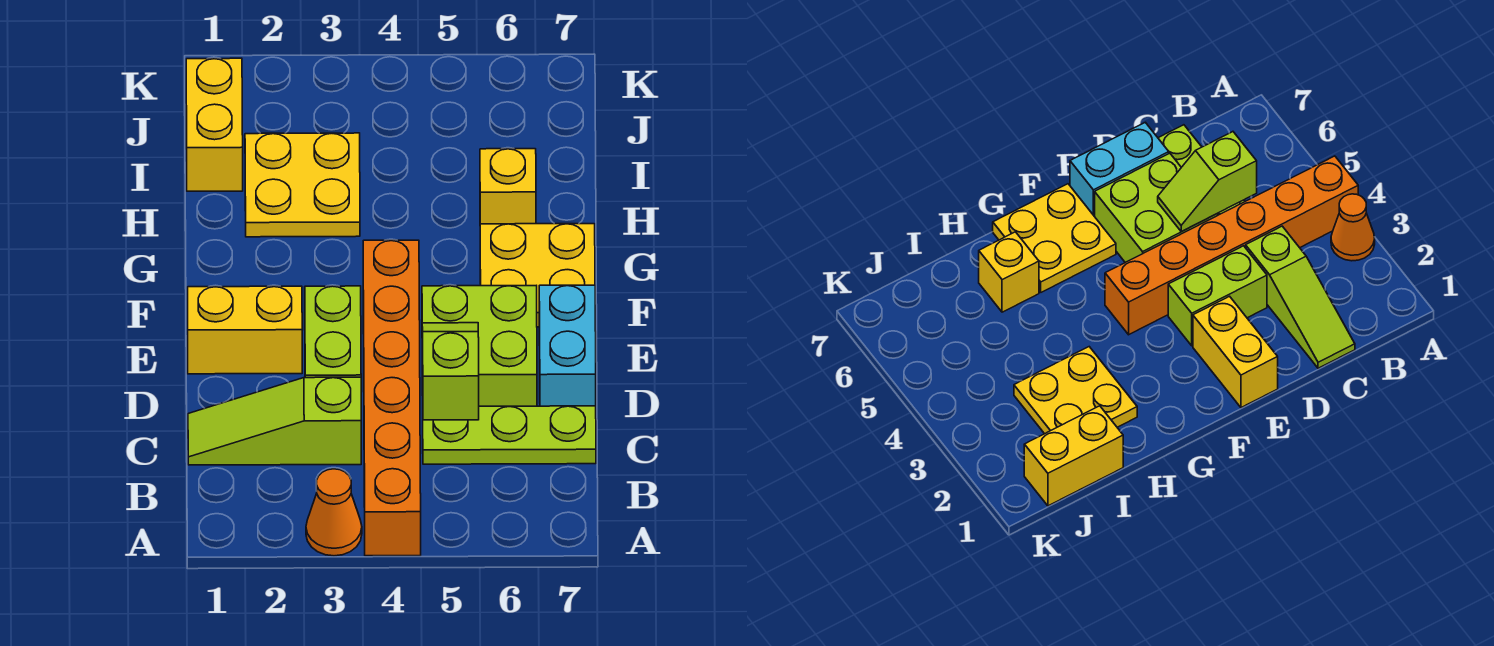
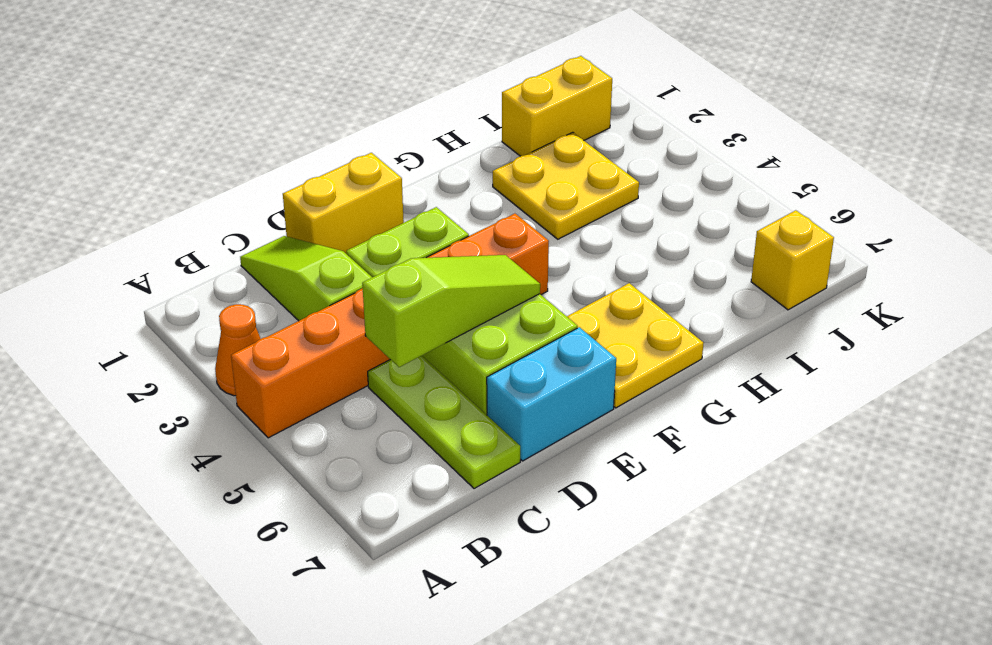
lime slope C5:D5 level 2 top C -> lime slope C5:E5 level 2 top C
yellow brick E1:E2 level 1 -> yellow brick D1:E1 level 1
yellow brick H6 level 1 -> yellow brick J7 level 1

